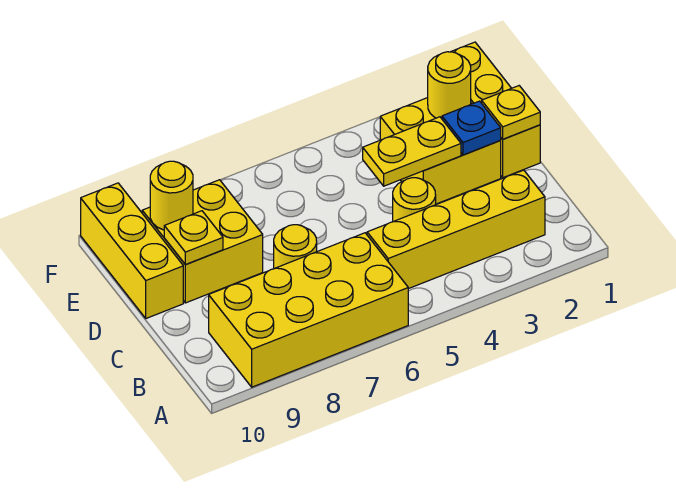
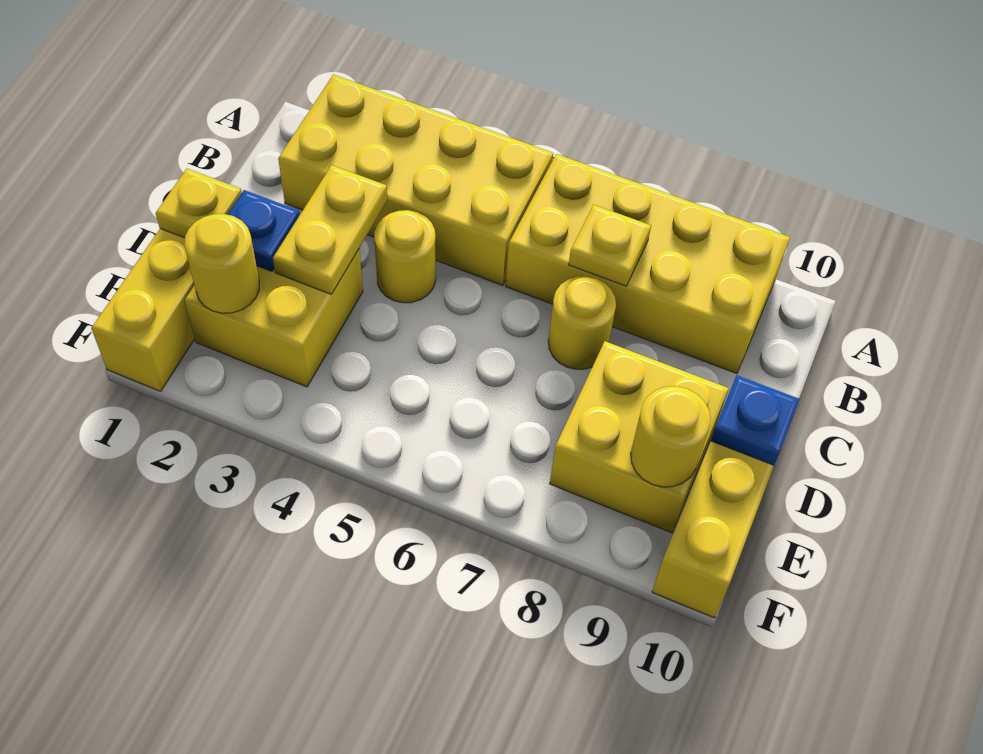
yellow brick B2:B5 level 1 -> yellow brick A2:B5 level 1
yellow plate D3:D4 level 2 -> yellow plate C3:D3 level 2
yellow plate D9 level 2 -> yellow plate B7 level 2
none -> blue plate D10 level 2

